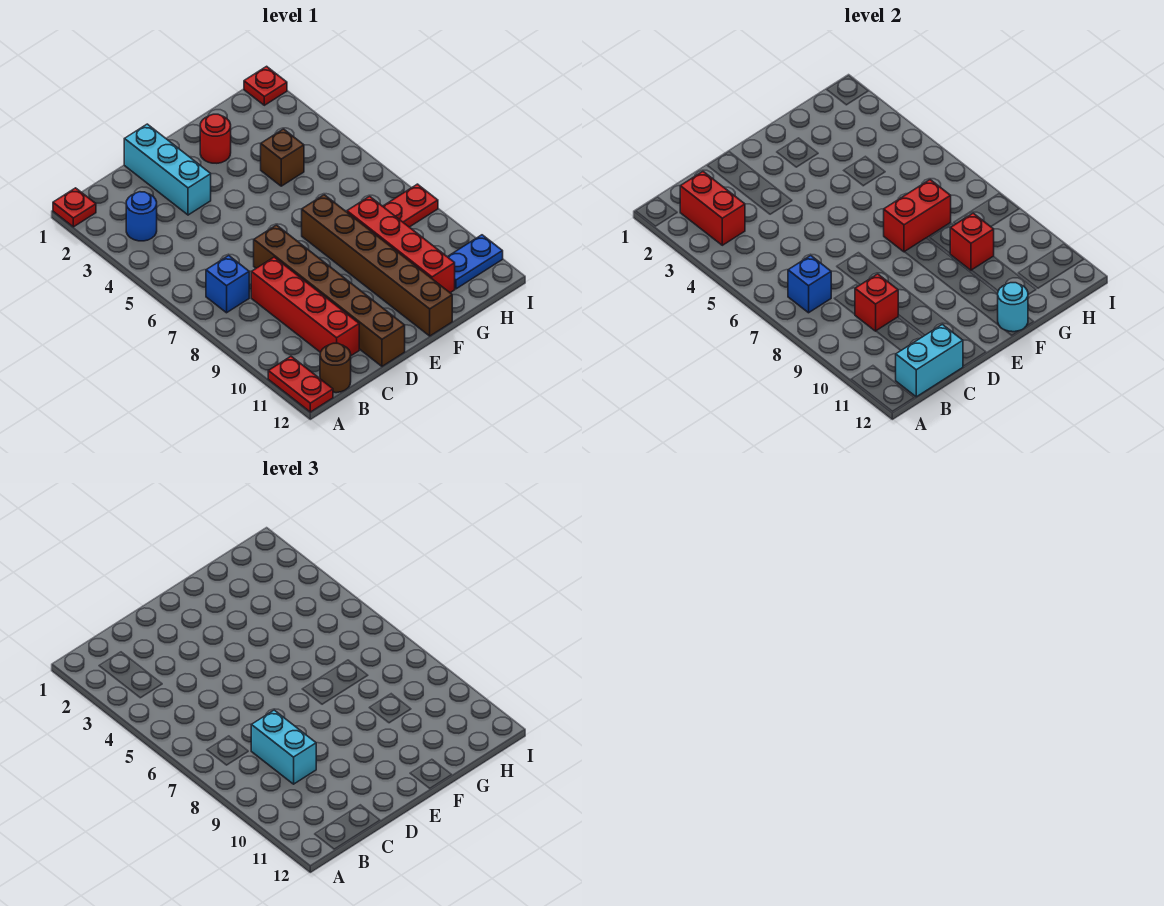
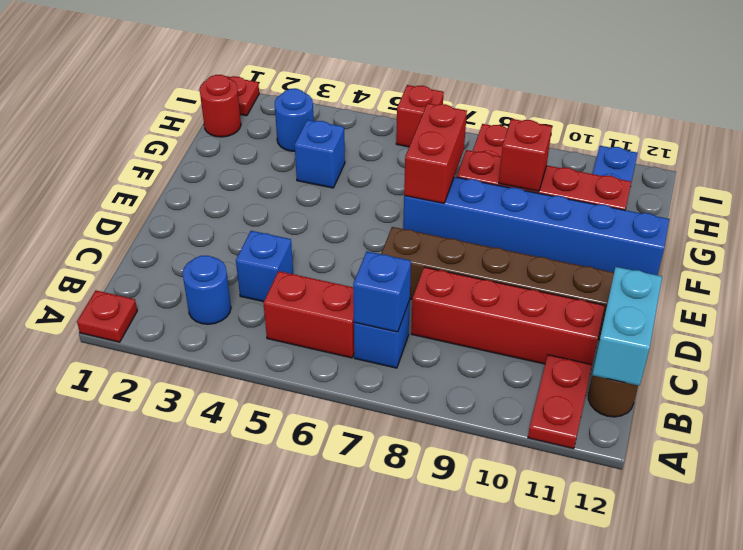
red plate A11:A12 level 1 -> red plate A11:B11 level 1
red brick B2:B3 level 2 -> red brick B5:B6 level 1
none -> blue brick C4 level 1
cyan brick C8:C9 level 3 -> none
red brick C9 level 2 -> red brick I6 level 1
cyan brick D1:D3 level 1 -> none
red round brick F2 level 1 -> red round brick H1 level 1
brown brick F7:F12 level 1 -> blue brick F7:F12 level 1
cyan round brick F12 level 2 -> none
brown brick G4 level 1 -> blue brick G4 level 1
none -> blue round brick H3 level 1

